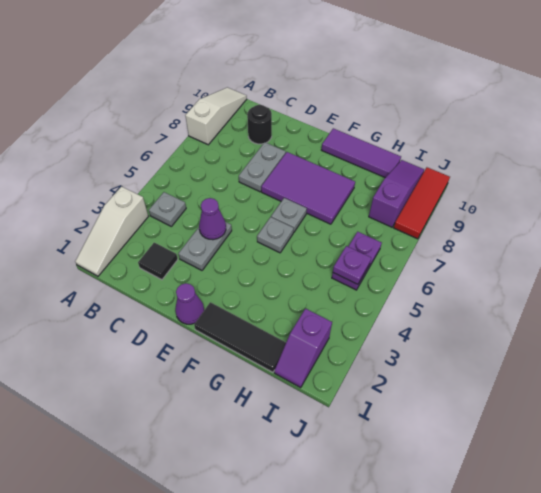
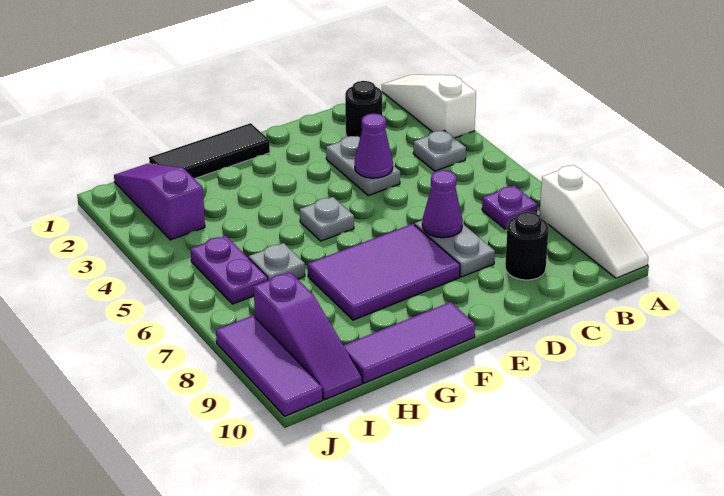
black tile C2 level 1 -> black round brick C2 level 1
purple cone E1 level 1 -> purple cone D7 level 2
grey plate F6 level 1 -> grey plate H6 level 1
purple slope I1:I2 level 1 top 2 -> purple slope I1:I3 level 1 top 3
purple plate I5 level 2 -> purple plate B7 level 1
red tile J8:J10 level 1 -> purple tile J8:J10 level 1

